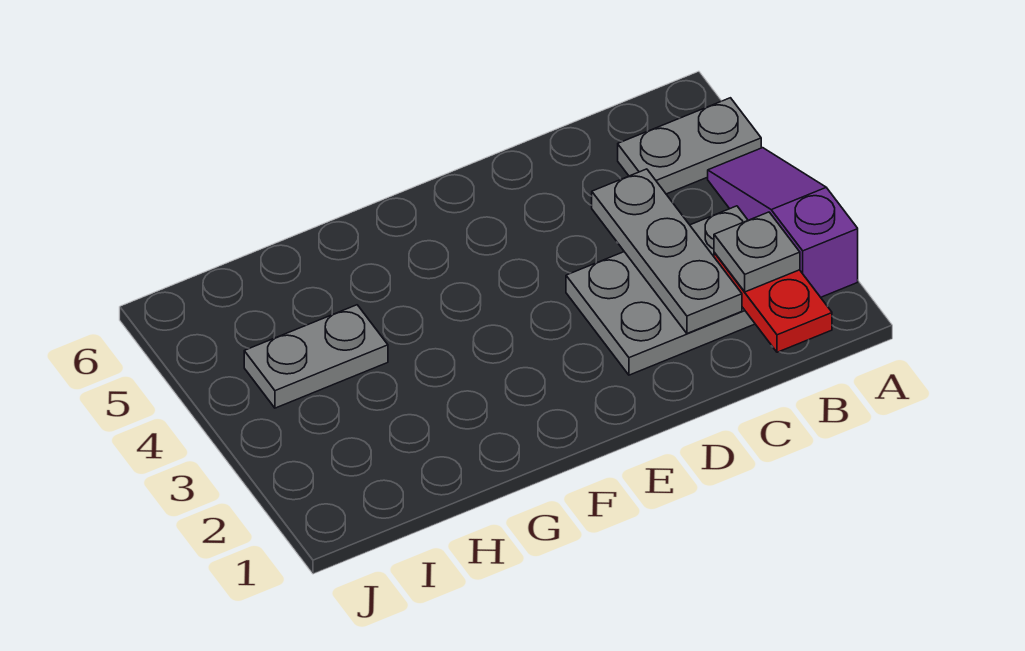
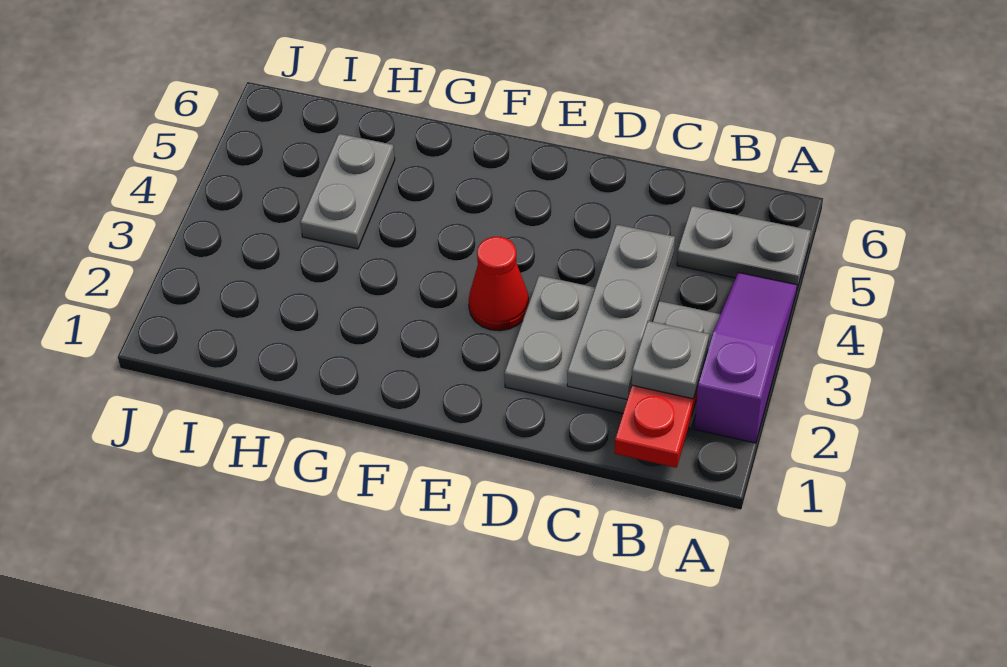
none -> red cone E3 level 1
grey plate H4:I4 level 1 -> grey plate H4:H5 level 1

